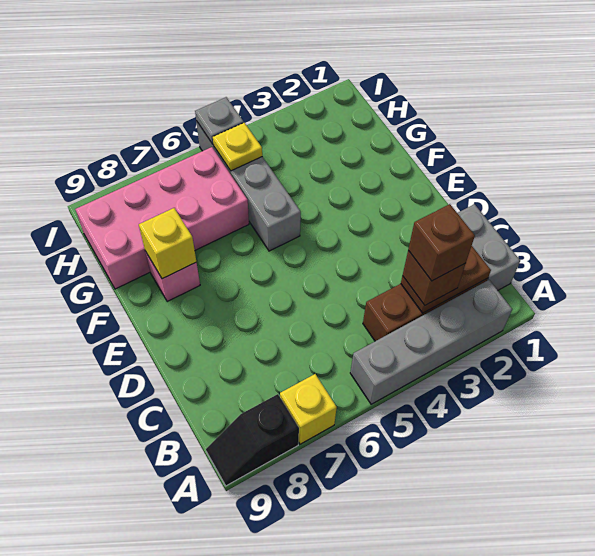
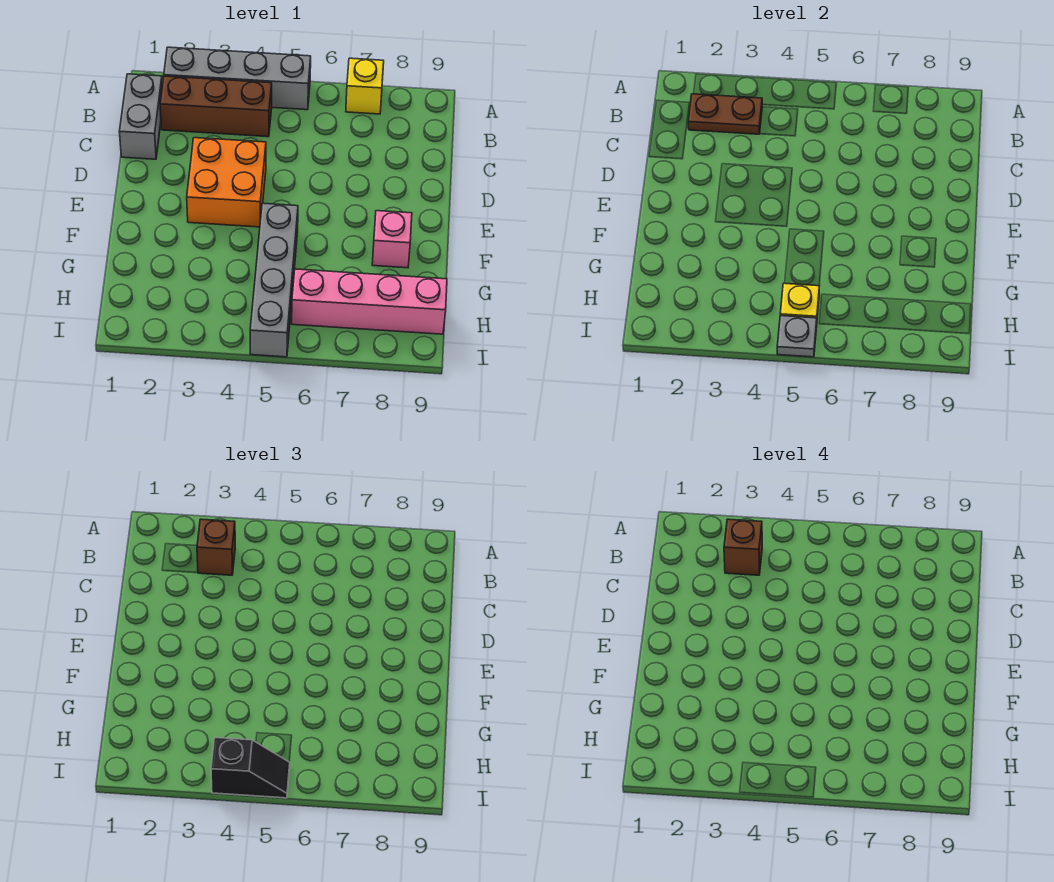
black slope A8:A9 level 1 top 8 -> black slope I4:I5 level 3 top 4
none -> orange brick D3:E4 level 1
yellow brick F8 level 2 -> none
pink brick G6:H9 level 1 -> pink brick H6:H9 level 1

